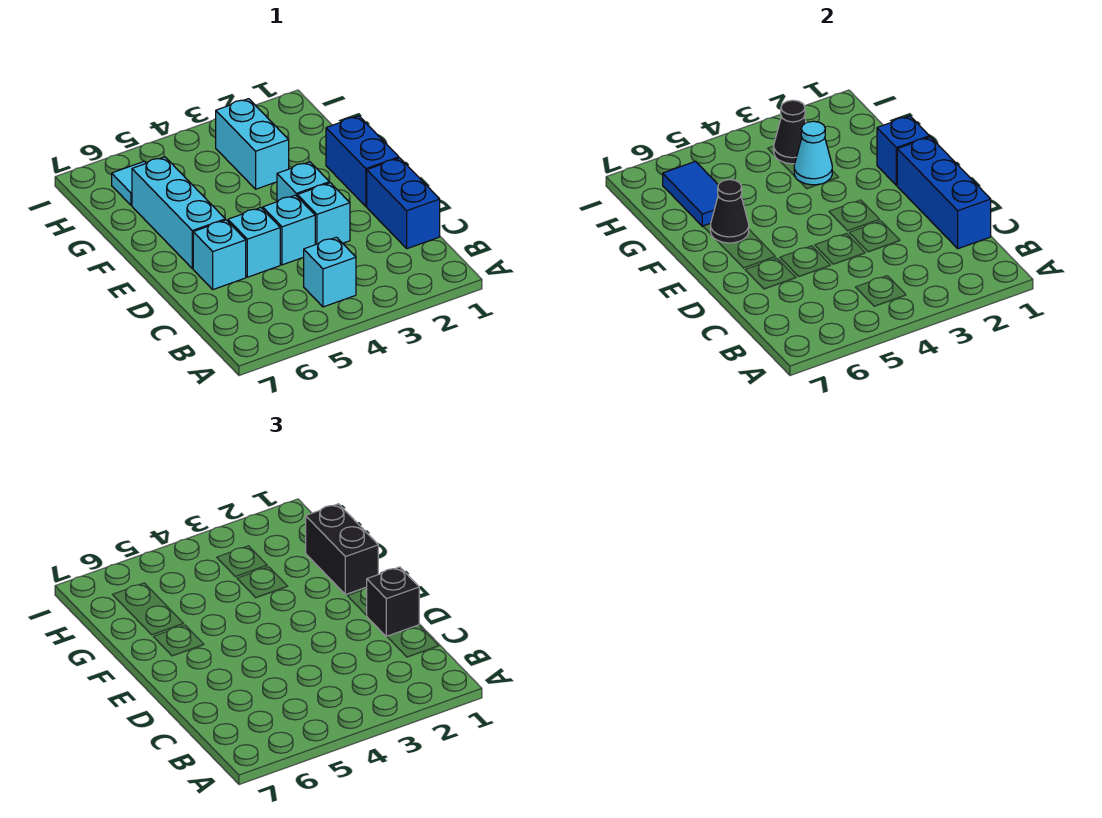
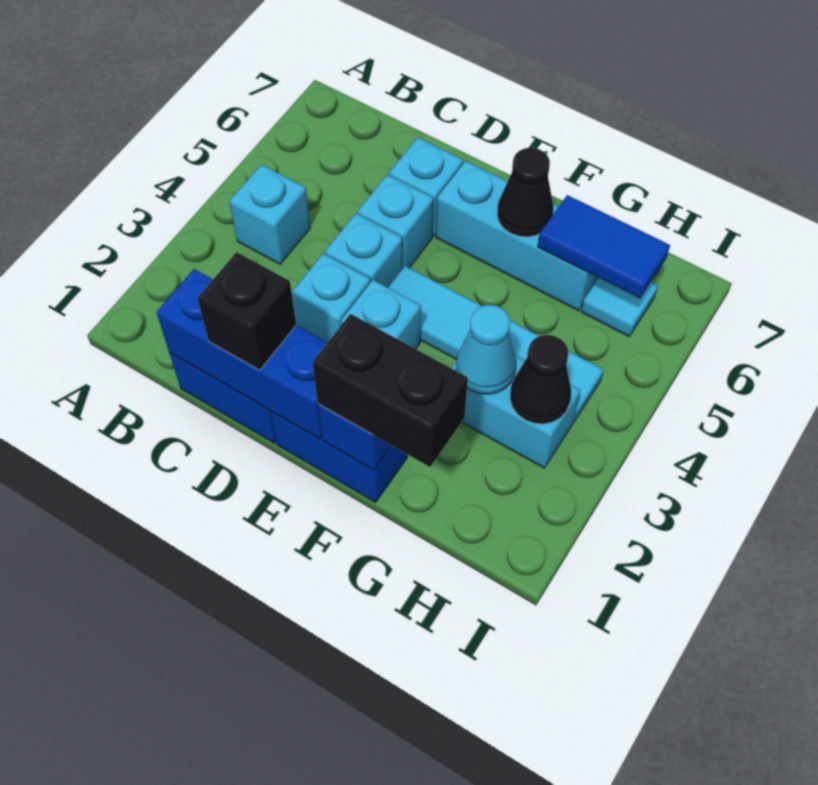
none -> cyan tile E4:H4 level 1

